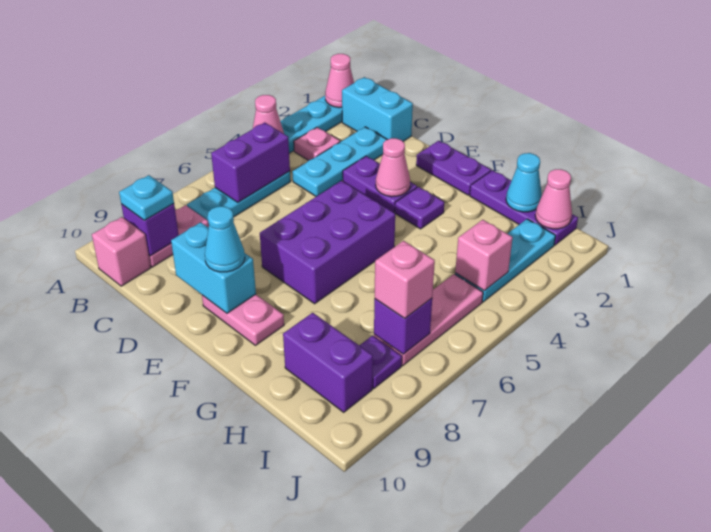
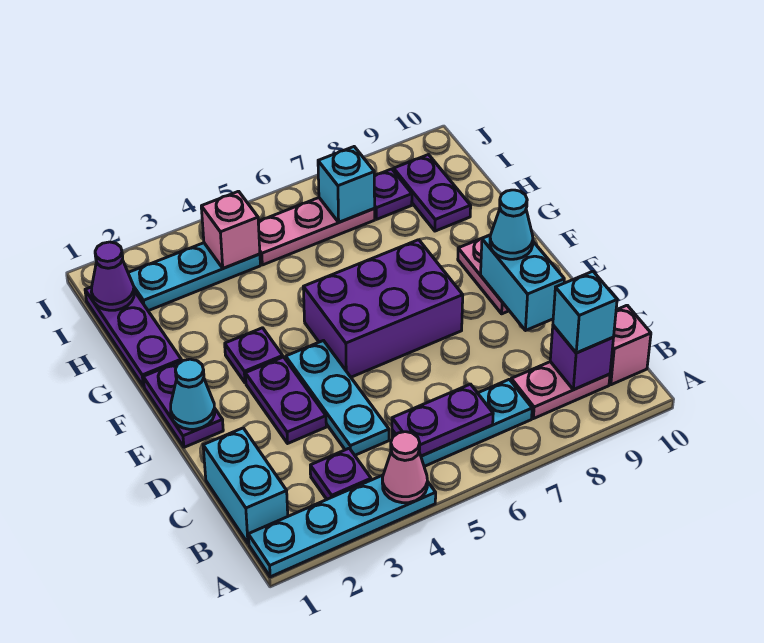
pink cone A1 level 2 -> none
pink plate B3 level 1 -> purple plate B3 level 1
purple brick B5:B6 level 2 -> purple plate B5:B6 level 2
cyan plate B9 level 3 -> cyan brick B9 level 3
cyan plate C2:C4 level 1 -> cyan plate C4:E4 level 1
pink cone E3 level 2 -> none
cyan cone H1 level 2 -> cyan cone E1 level 2
purple brick H9:I9 level 1 -> purple plate H9:I9 level 1
pink cone I1 level 2 -> purple cone I1 level 2
purple brick I7 level 2 -> cyan brick I7 level 2
pink brick I7 level 3 -> none

